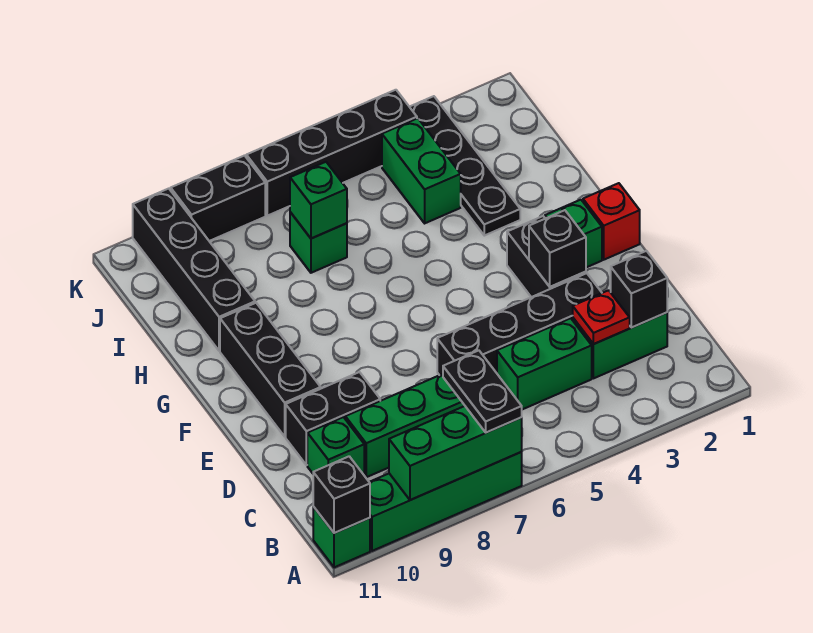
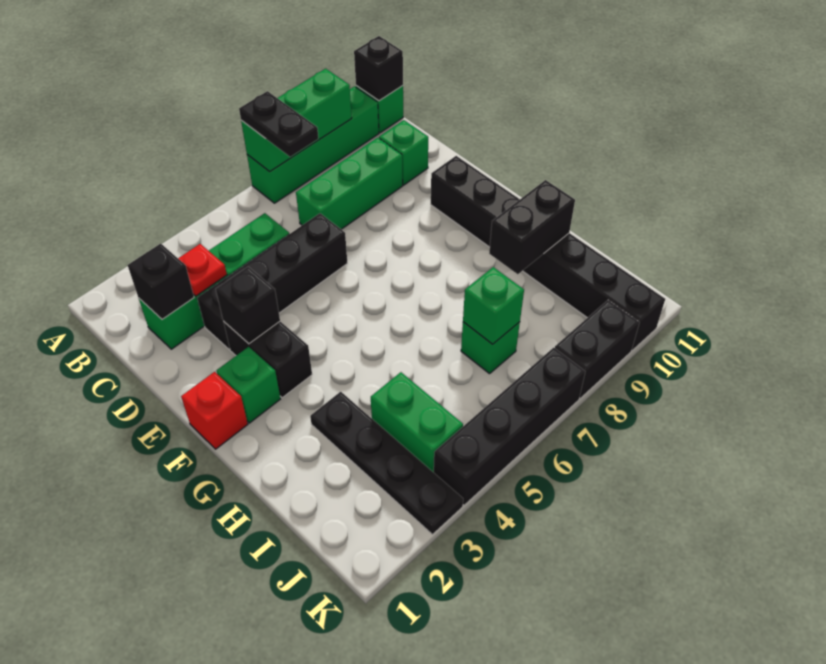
black brick D9:D10 level 1 -> black brick H9:H10 level 2

